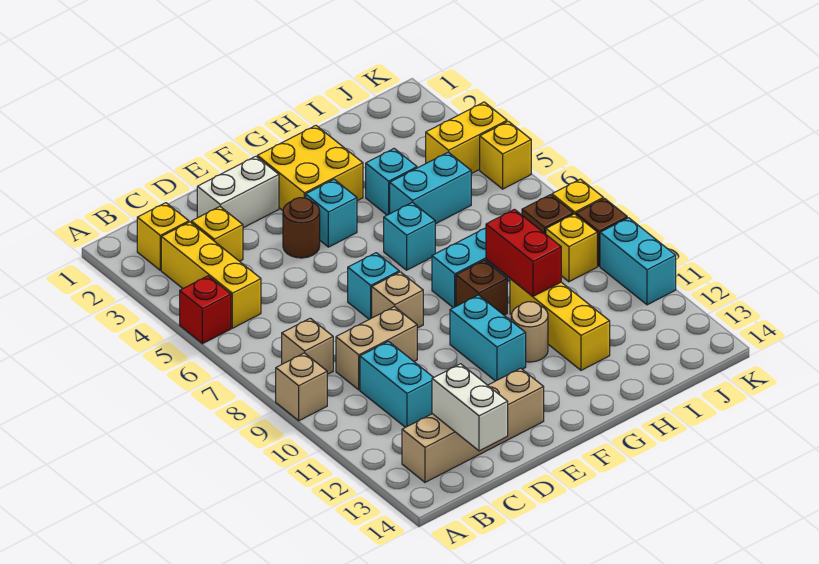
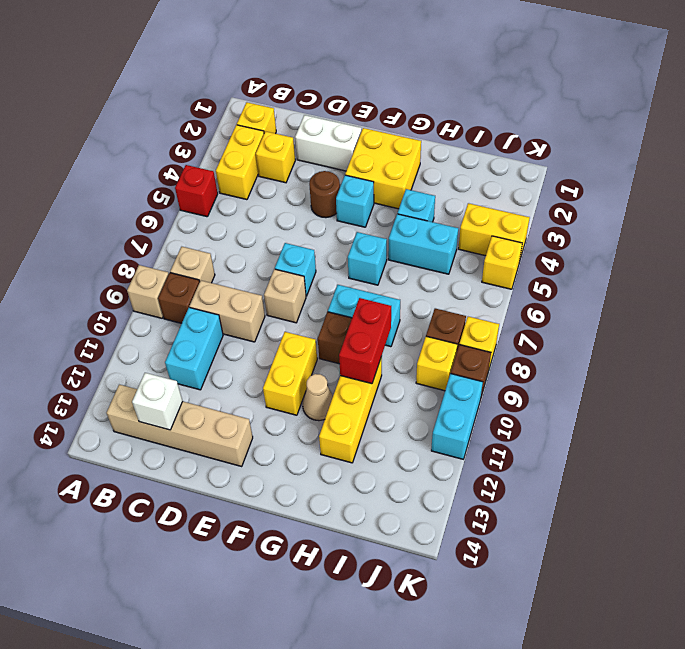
yellow brick B3:B5 level 1 -> yellow brick B3:B4 level 1
none -> brown brick B9 level 1
white brick C13:C14 level 2 -> white brick C13 level 2
cyan brick F10:F11 level 1 -> yellow brick F10:F11 level 1
tan round brick G11 level 1 -> tan cone G11 level 1

